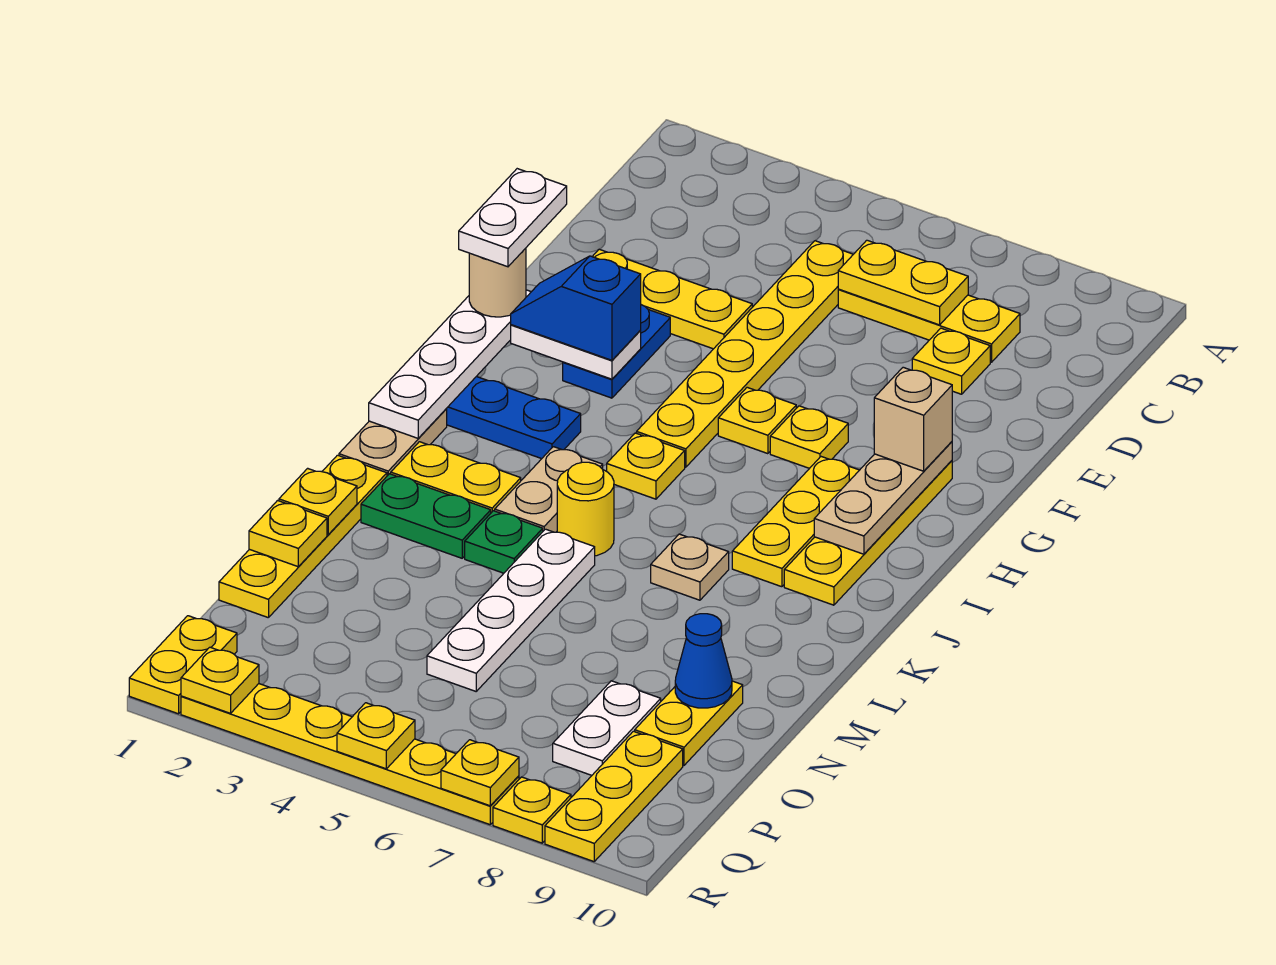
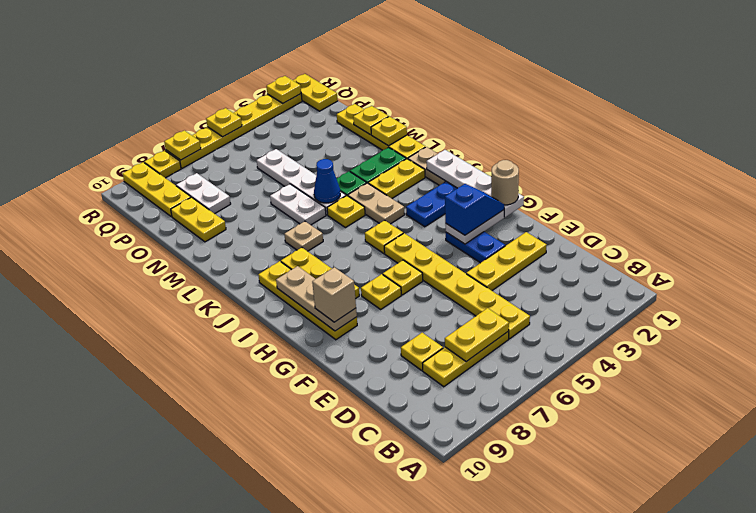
white plate F1:G1 level 4 -> white plate L6:M6 level 1
yellow round brick K5 level 1 -> yellow plate K5 level 1
blue cone N9 level 2 -> blue cone L5 level 2

